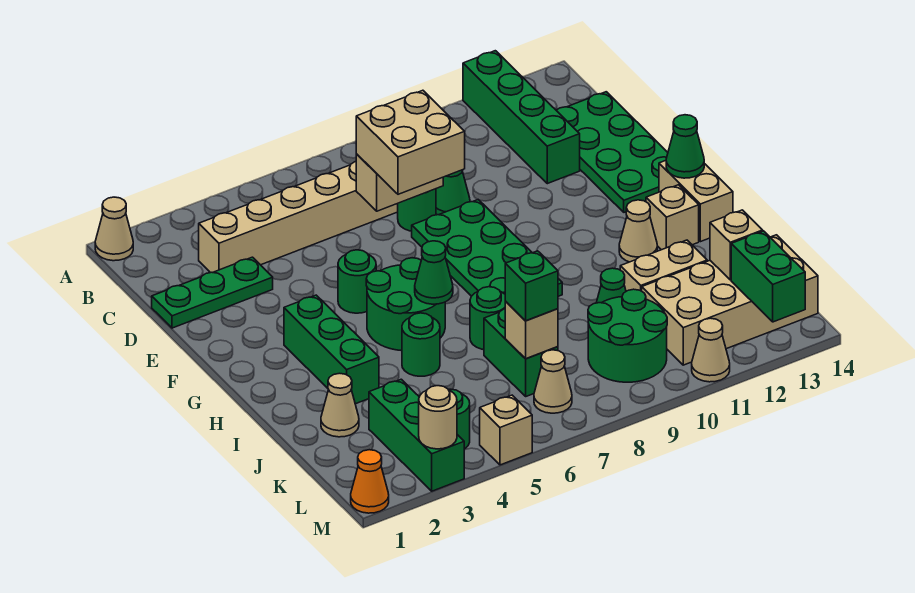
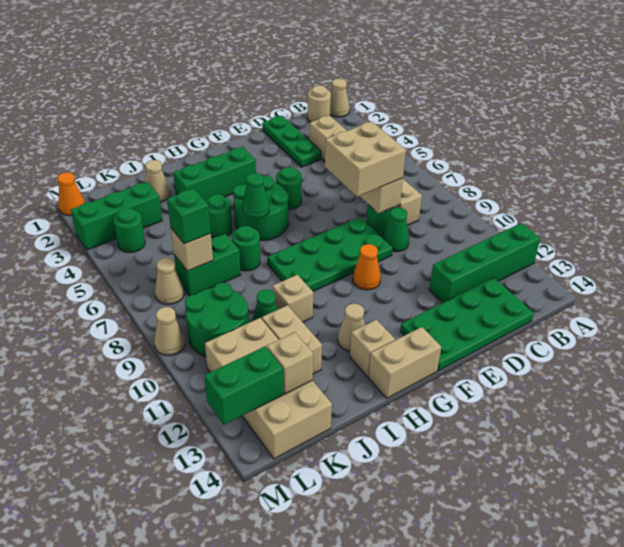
none -> orange cone F10 level 1
green cone G14 level 2 -> none
tan round brick M3 level 2 -> tan round brick B1 level 1
tan brick M5 level 1 -> tan brick I10 level 1
tan cone M11 level 1 -> tan cone M9 level 1

